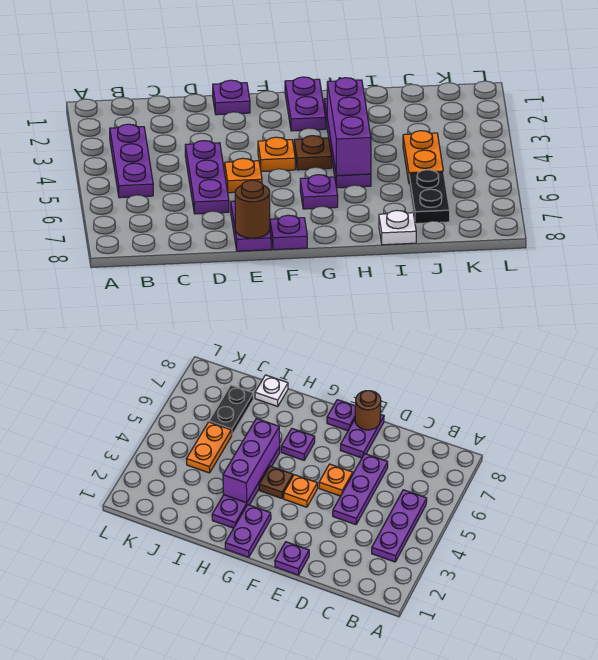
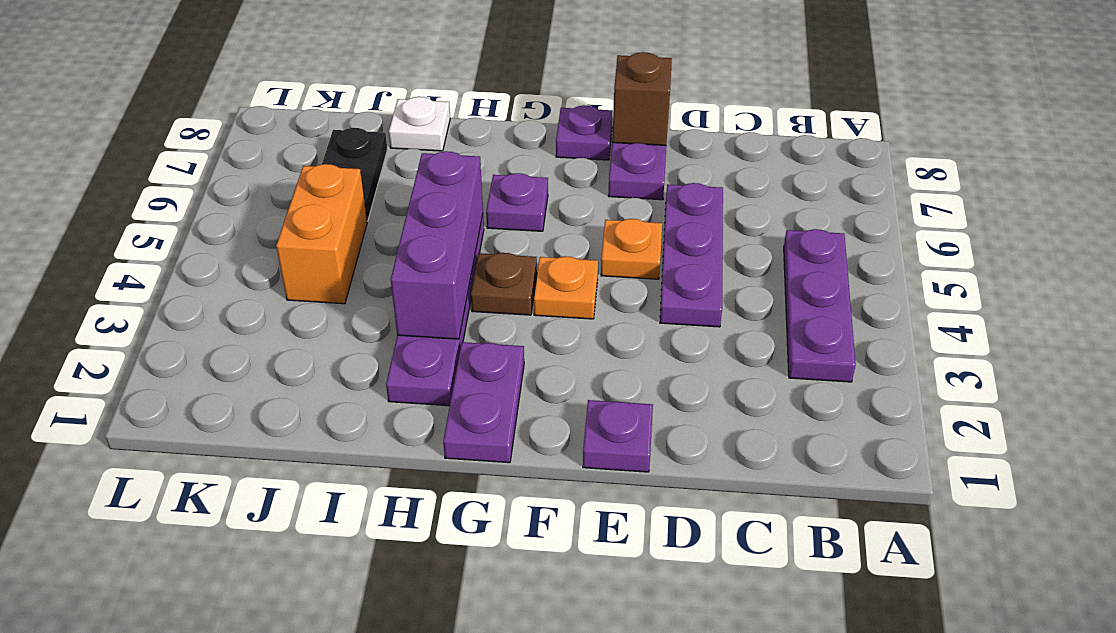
brown round brick E8 level 2 -> brown brick E8 level 2
orange plate J4:J5 level 1 -> orange brick J4:J5 level 1

